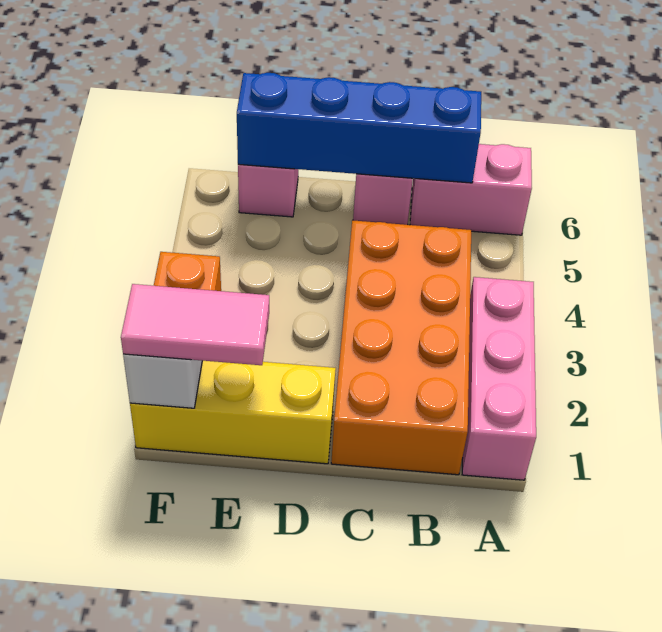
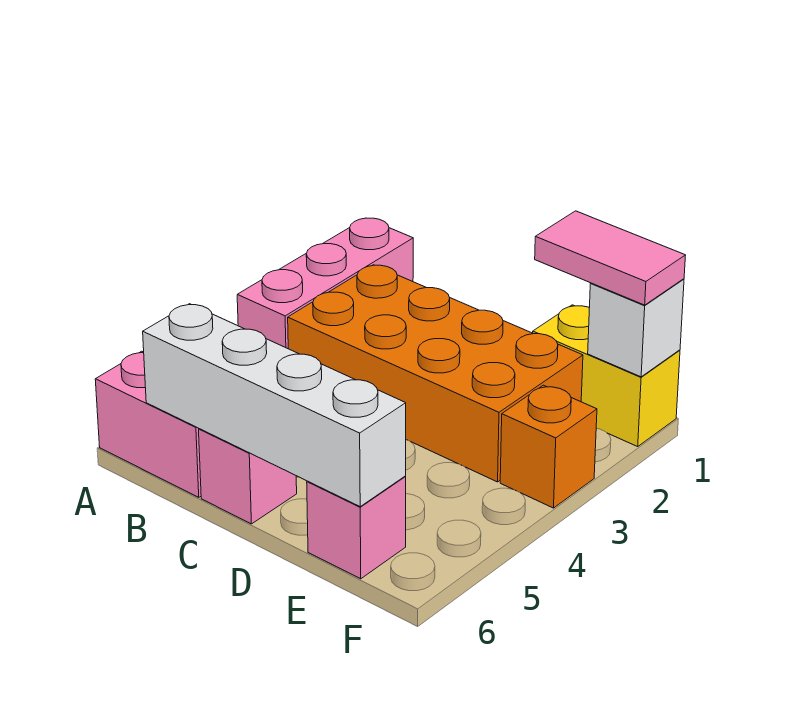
orange brick B1:C4 level 1 -> orange brick B2:E3 level 1
blue brick B6:E6 level 2 -> white brick B6:E6 level 2
yellow brick D1:F1 level 1 -> yellow brick E1:F1 level 1

